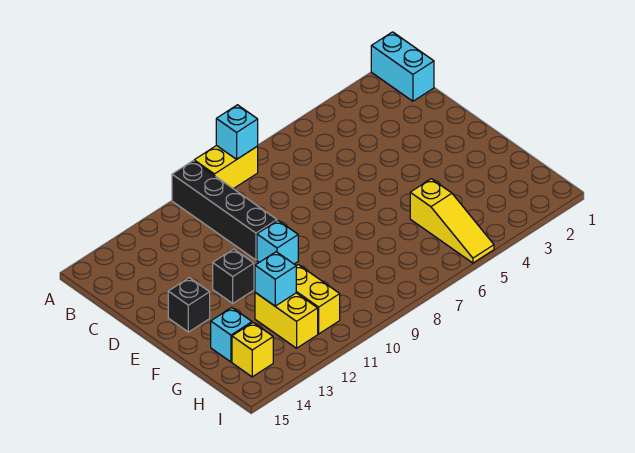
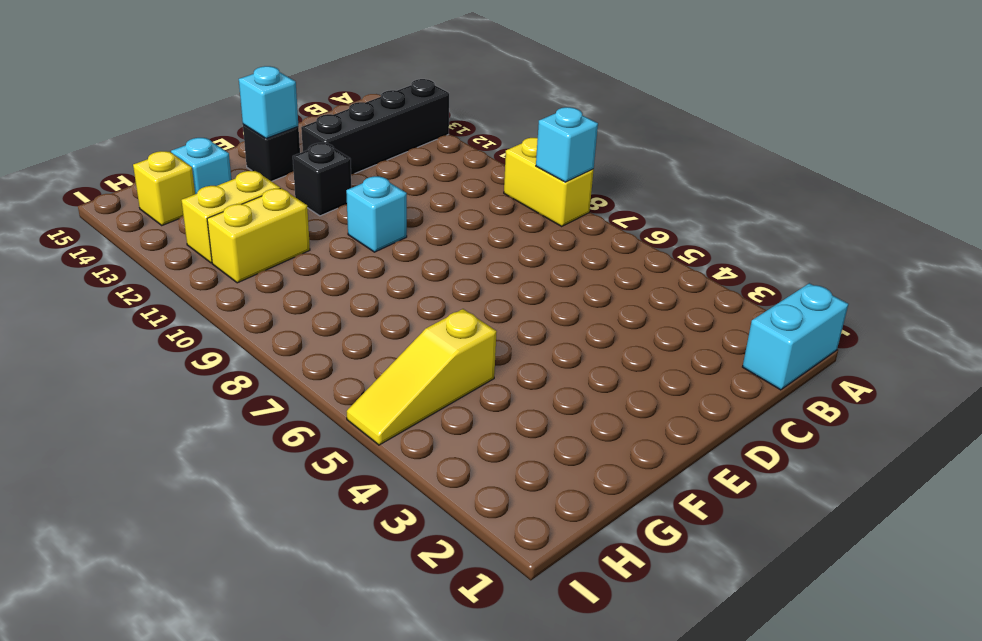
black brick A10:D10 level 1 -> black brick A13:D13 level 1
cyan brick G12 level 2 -> cyan brick E14 level 2

